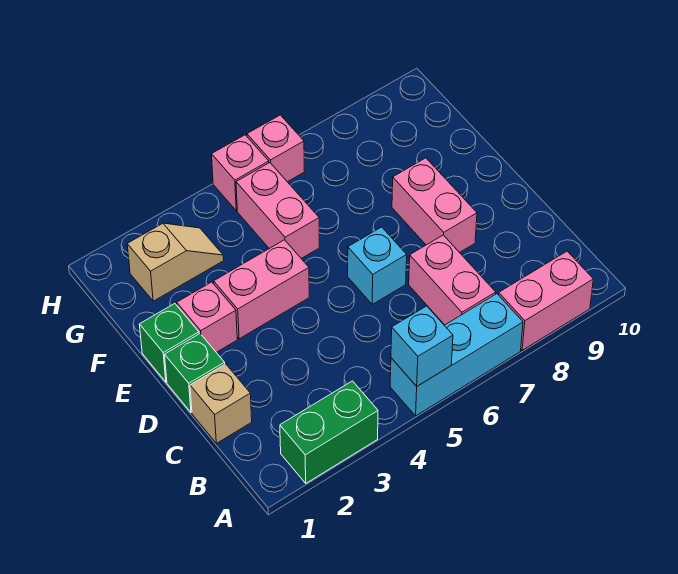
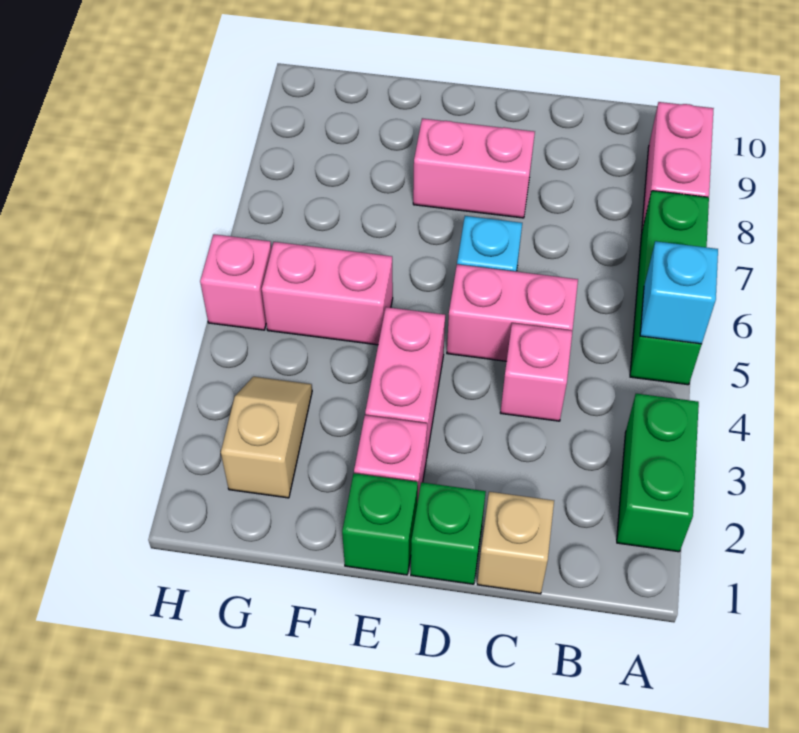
cyan brick A5:A7 level 1 -> green brick A5:A7 level 1
pink brick B7:C7 level 1 -> pink brick C5:D5 level 1
pink brick H6 level 1 -> pink brick C4 level 1

